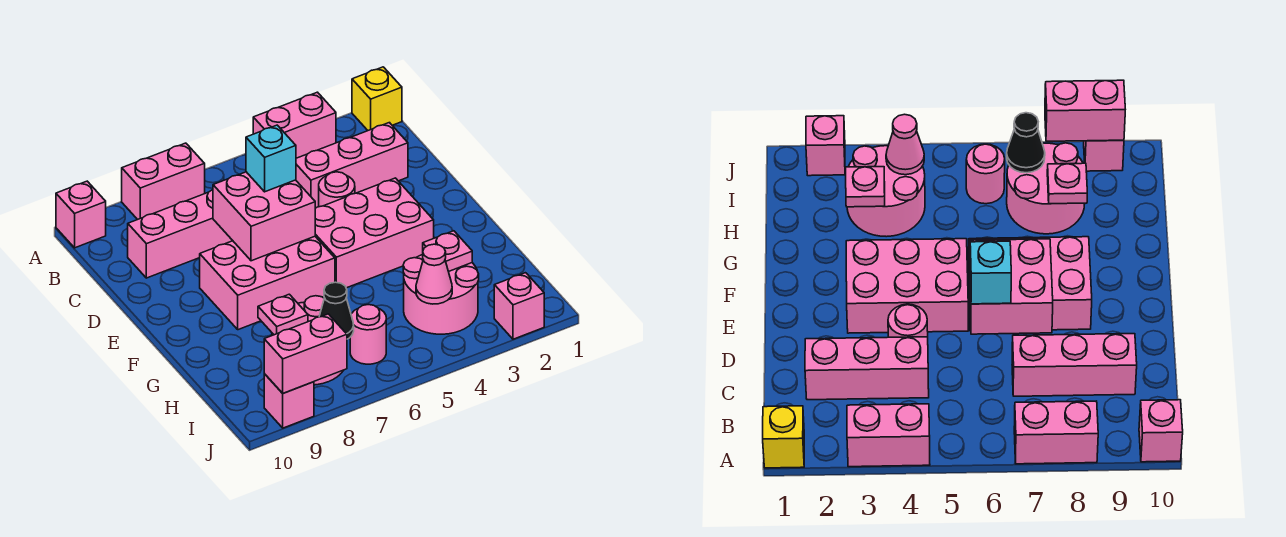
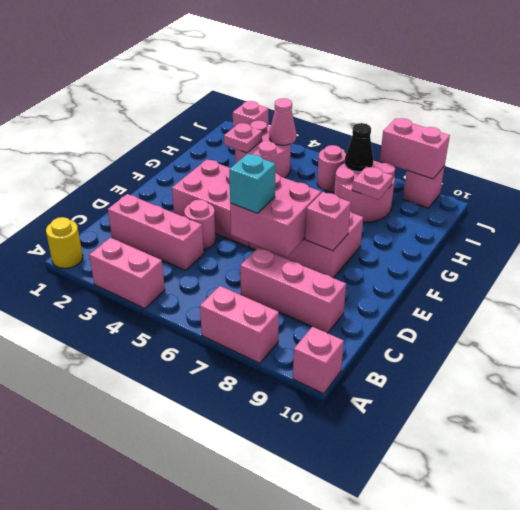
yellow brick A1 level 1 -> yellow round brick A1 level 1
none -> pink brick E8 level 2

